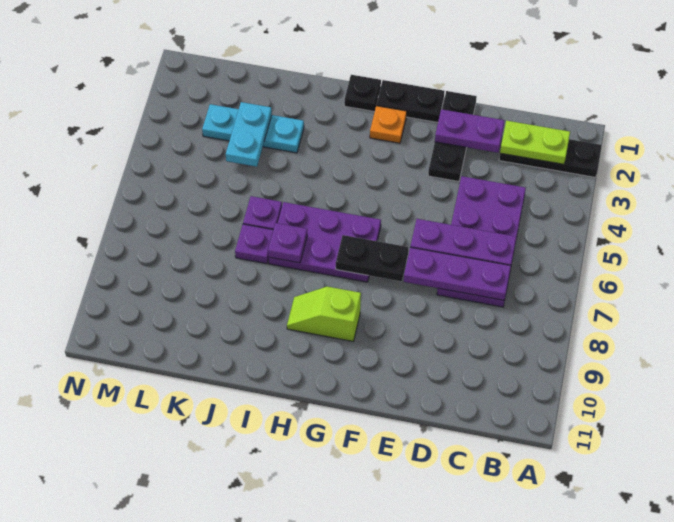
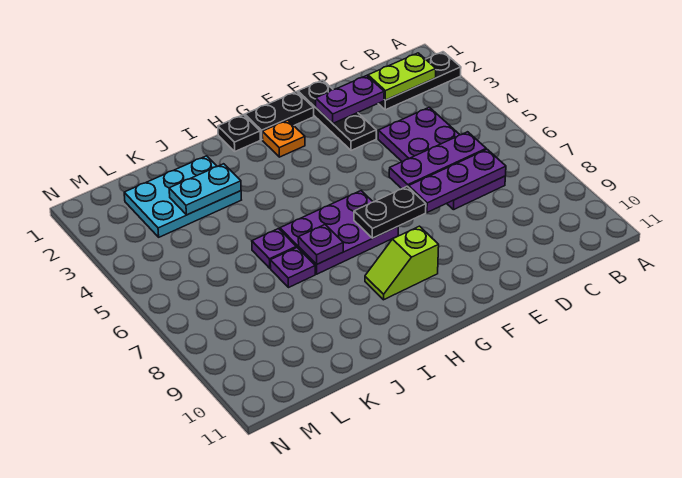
cyan plate J3:L3 level 1 -> cyan plate J2:L3 level 1
cyan plate K3:K4 level 2 -> cyan plate J3:K3 level 2

